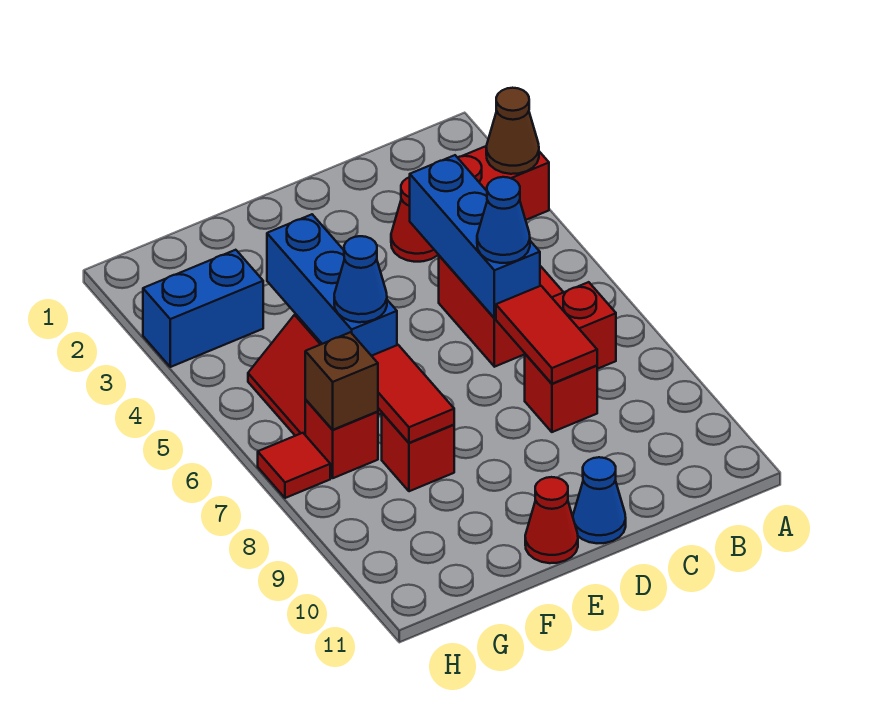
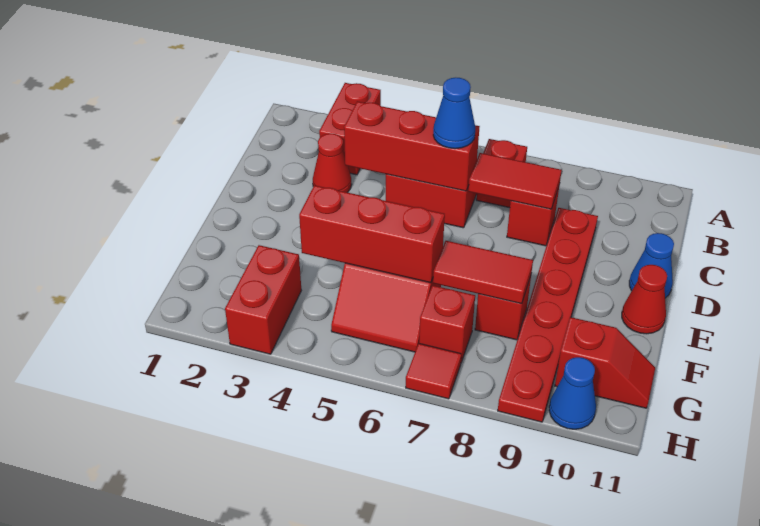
brown cone A3 level 2 -> none
blue brick C4:C6 level 2 -> red brick C4:C6 level 2
none -> red plate C9:H9 level 1
blue brick F4:F6 level 2 -> red brick F4:F6 level 2
blue cone F6 level 3 -> blue cone H10 level 1
blue brick G3:H3 level 1 -> red brick G3:H3 level 1
brown brick G7 level 2 -> none
none -> red slope G10:G11 level 1 top 10

